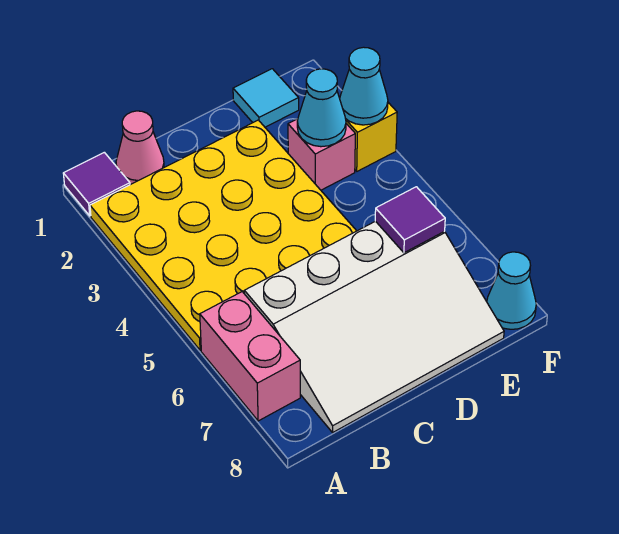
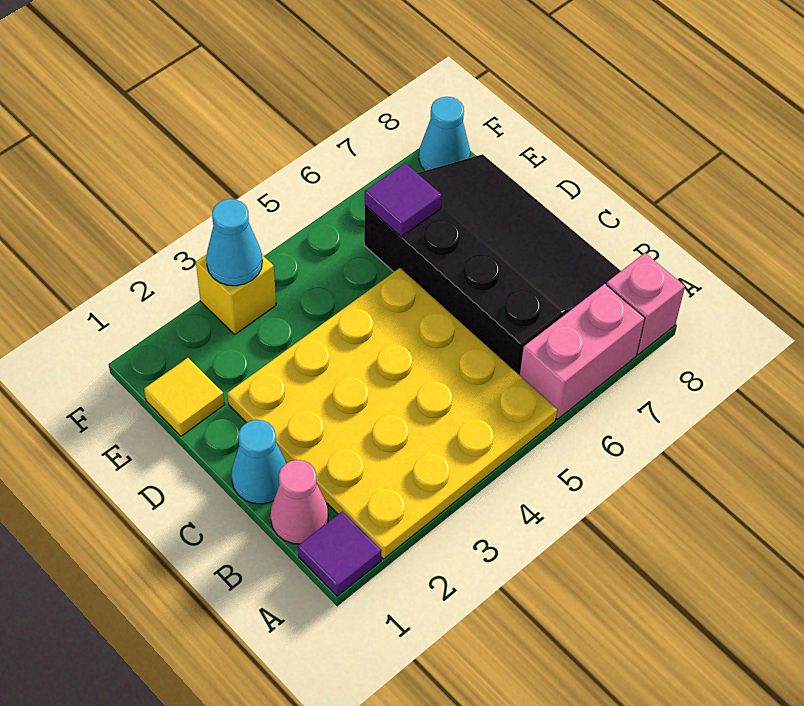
white slope B6:E8 level 1 top 6 -> black slope B6:E8 level 1 top 6
cyan tile E1 level 1 -> yellow tile E1 level 1
pink brick E3 level 1 -> pink brick A8 level 1
cyan cone E3 level 2 -> cyan cone C1 level 1

